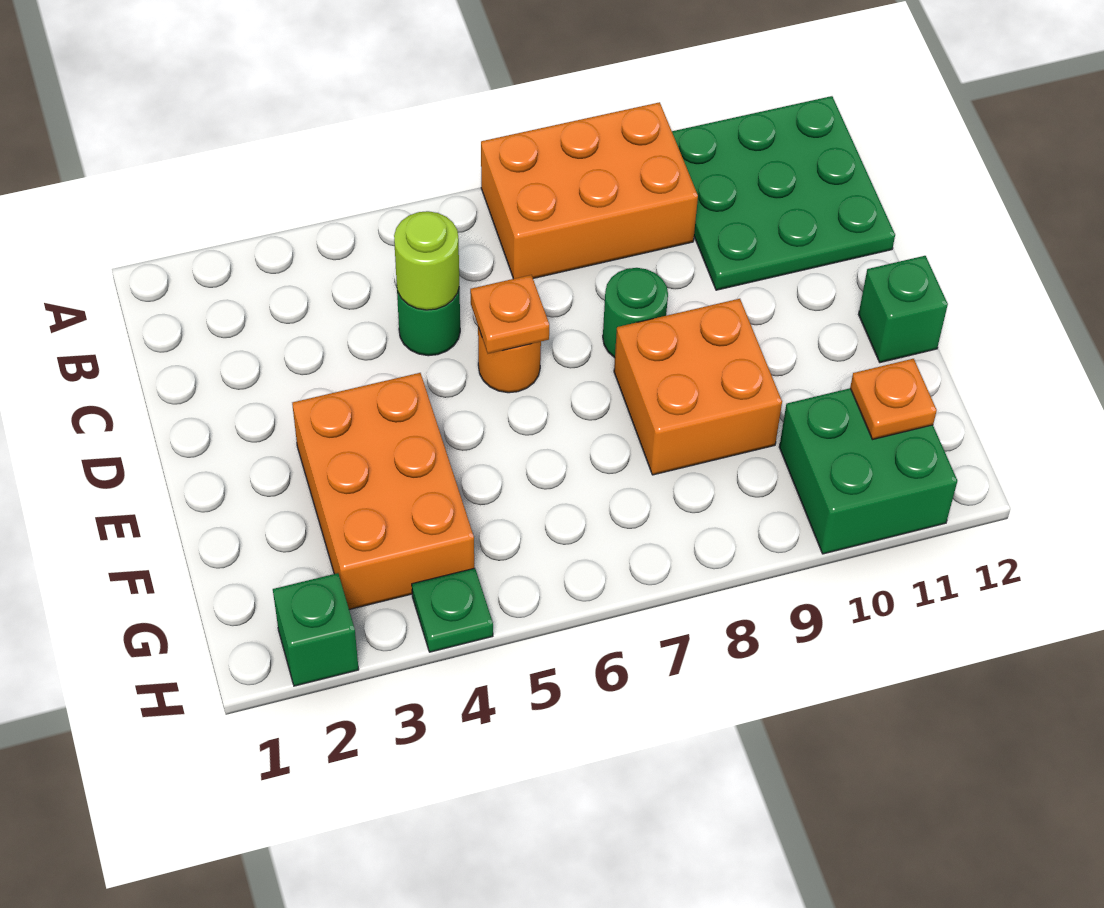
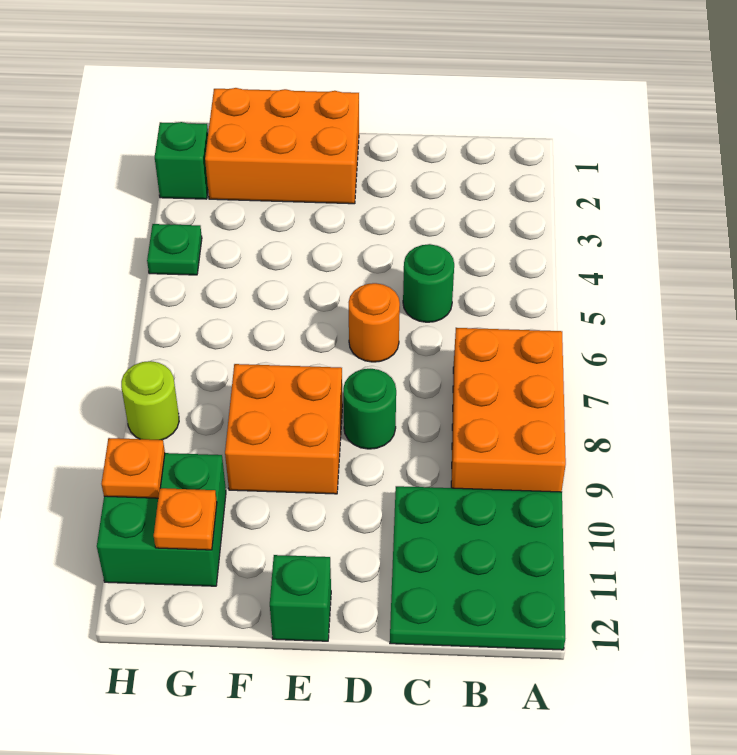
lime round brick C5 level 2 -> lime round brick H8 level 1
orange plate D6 level 2 -> orange plate H10 level 2
orange brick E3:G4 level 1 -> orange brick E1:G2 level 1

